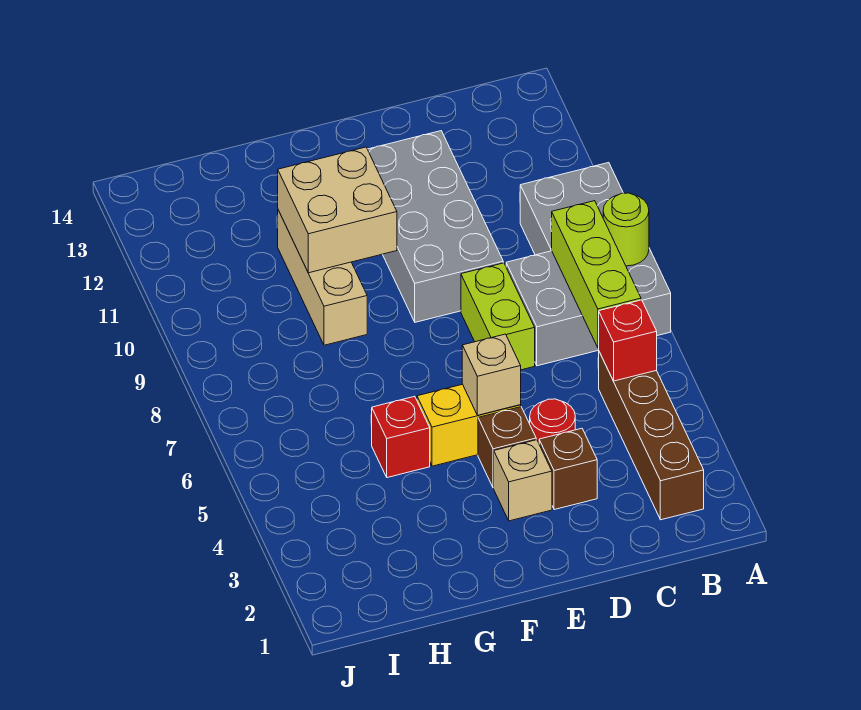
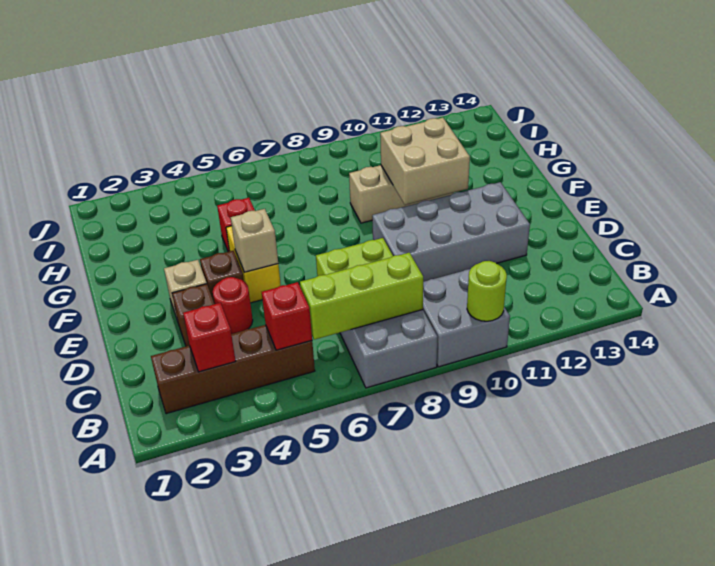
lime round brick A8 level 2 -> lime round brick A10 level 2
none -> red brick B3 level 2

